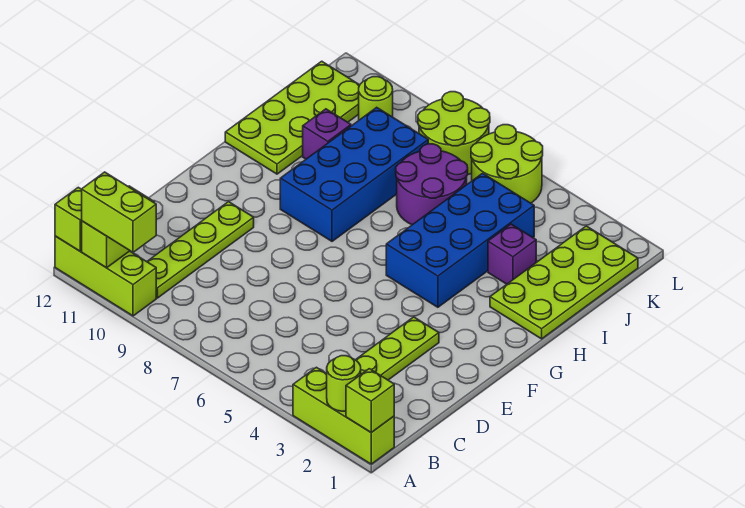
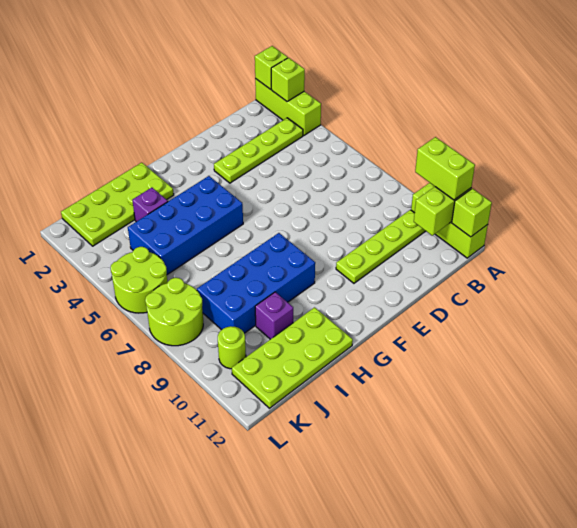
lime round brick A2 level 2 -> lime brick A2 level 2
purple round brick I6:J7 level 1 -> none

